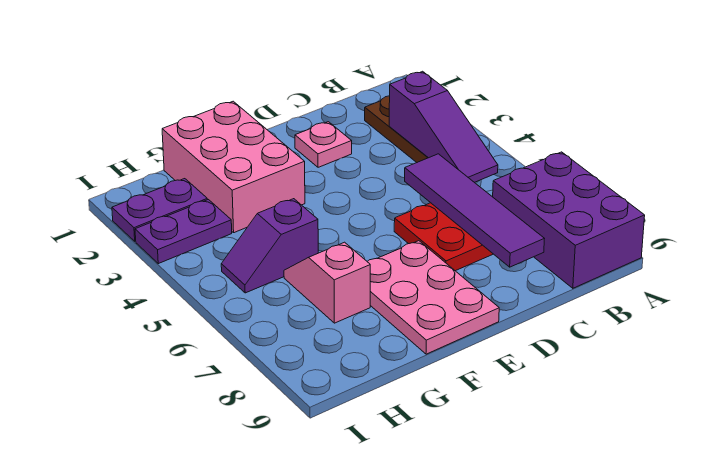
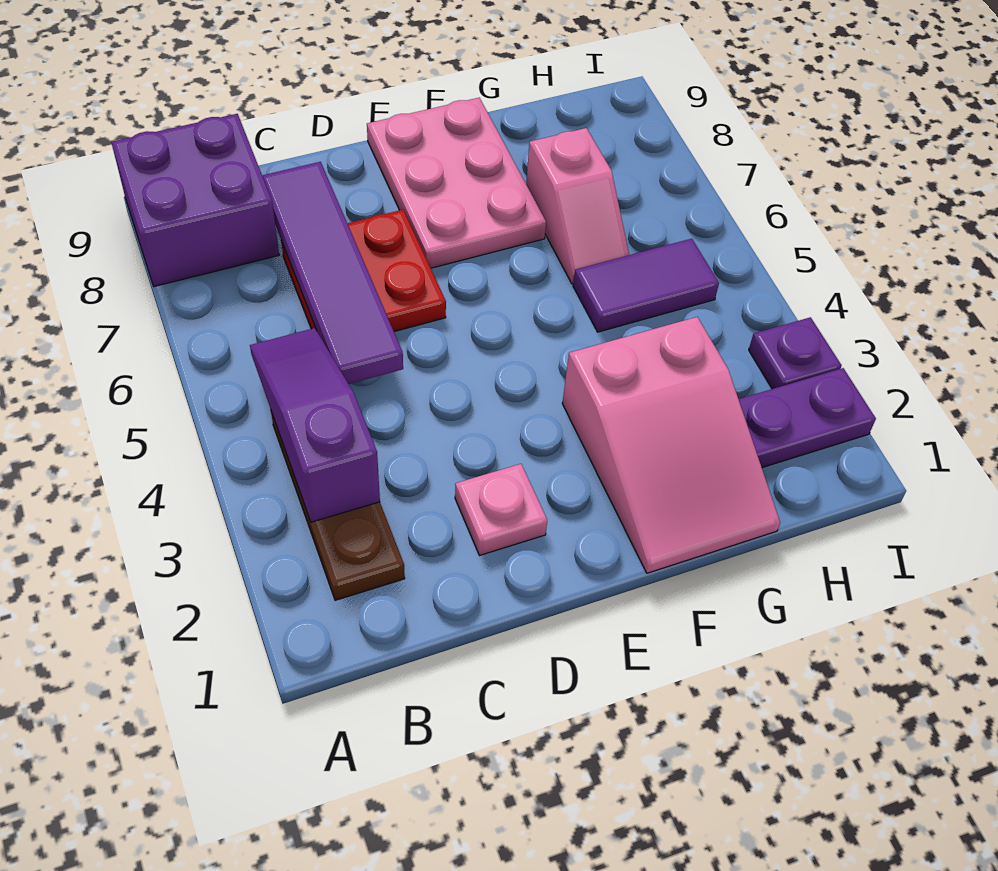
purple brick A7:B9 level 1 -> purple brick A8:B9 level 1
pink brick F1:G3 level 1 -> pink slope F1:G3 level 1 top 3
purple slope G5:H5 level 1 top G -> purple tile G5:H5 level 1
purple plate H3:I3 level 1 -> purple plate I3 level 1

